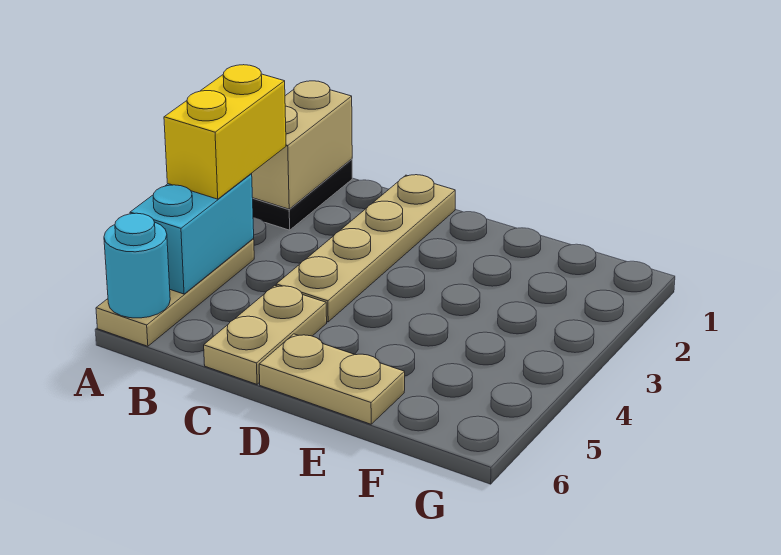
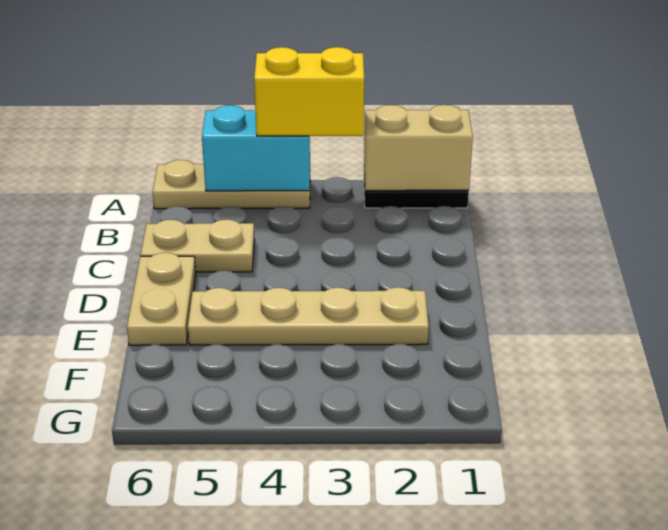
cyan round brick A6 level 2 -> none
tan plate C1:C4 level 1 -> tan plate E2:E5 level 1

